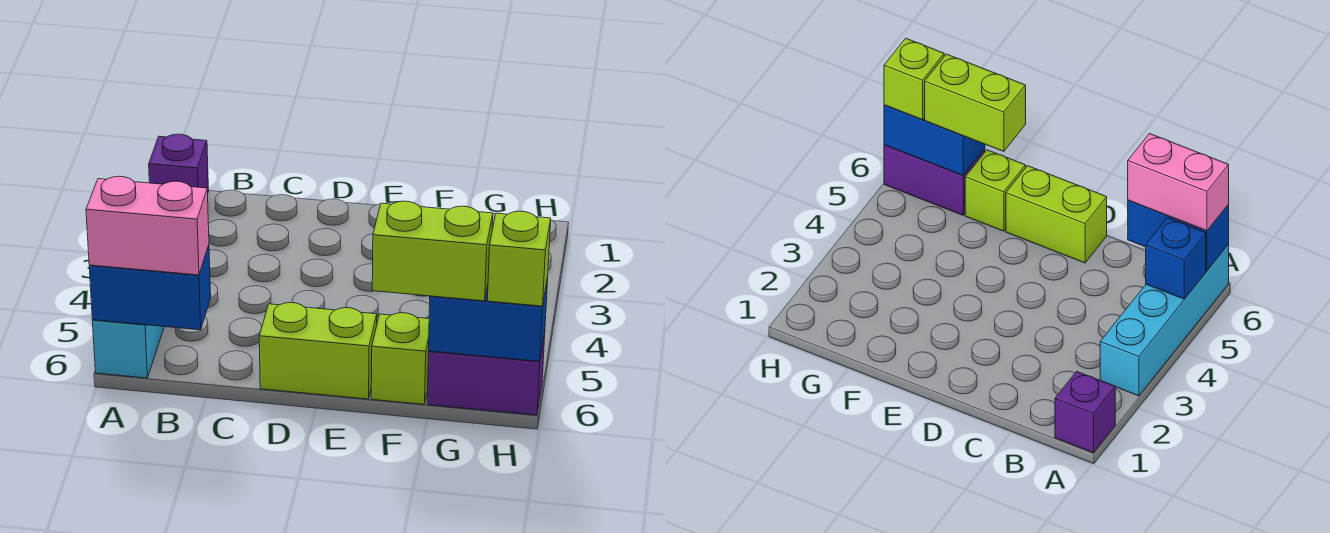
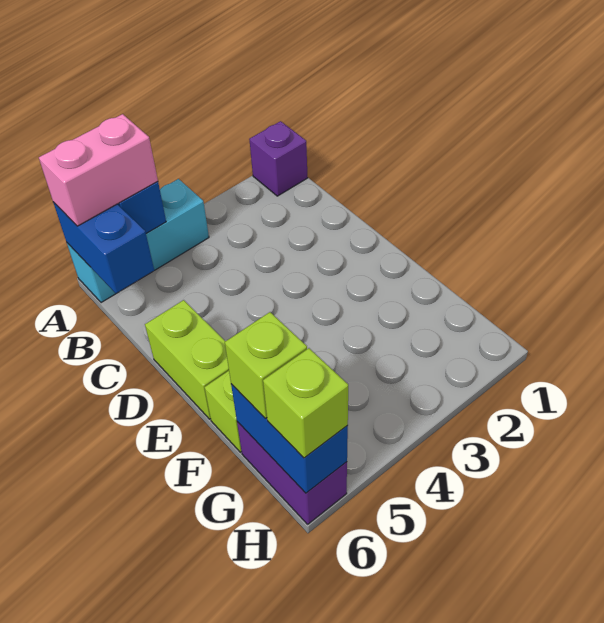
cyan brick A3:A6 level 1 -> cyan brick A4:A6 level 1
pink brick A6:B6 level 3 -> pink brick A5:A6 level 3
lime brick F6:G6 level 3 -> lime brick G6 level 3

